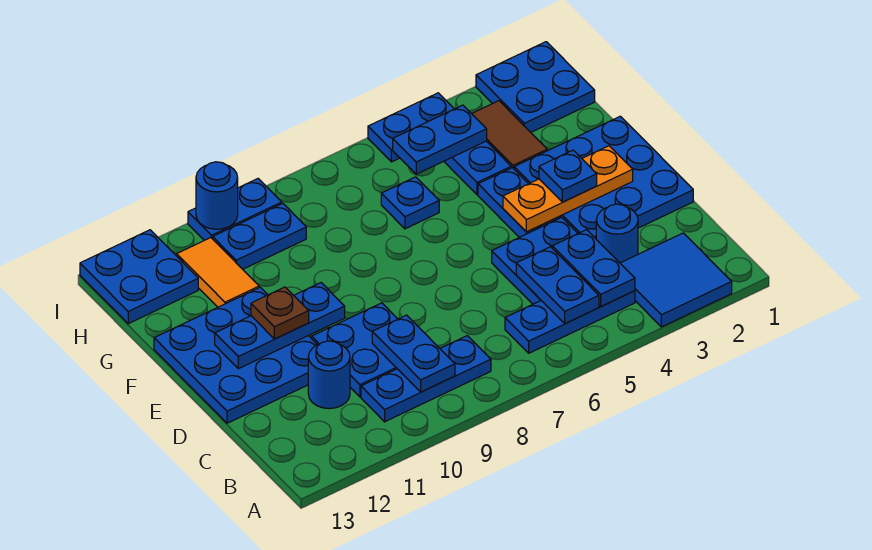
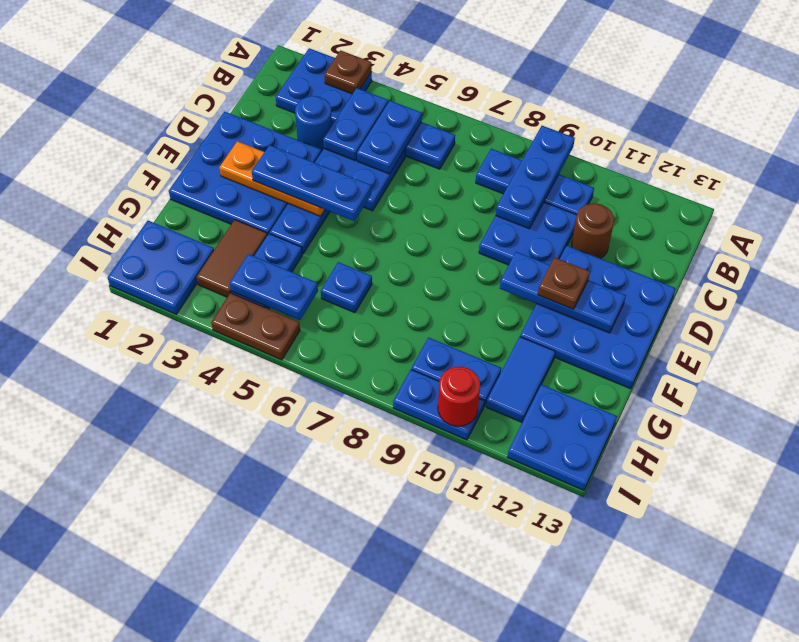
blue tile A2:B3 level 1 -> blue plate A2:B3 level 1
none -> brown plate A3 level 2
blue plate B9:C9 level 2 -> blue plate A9:C9 level 2
blue round brick C11 level 1 -> brown round brick C11 level 1
blue plate E3 level 3 -> blue plate E3:E5 level 3
orange tile G11:H11 level 1 -> blue tile G11:H11 level 1
blue plate I4:I5 level 1 -> brown plate I4:I5 level 1
blue round brick I10 level 2 -> red round brick I10 level 2

